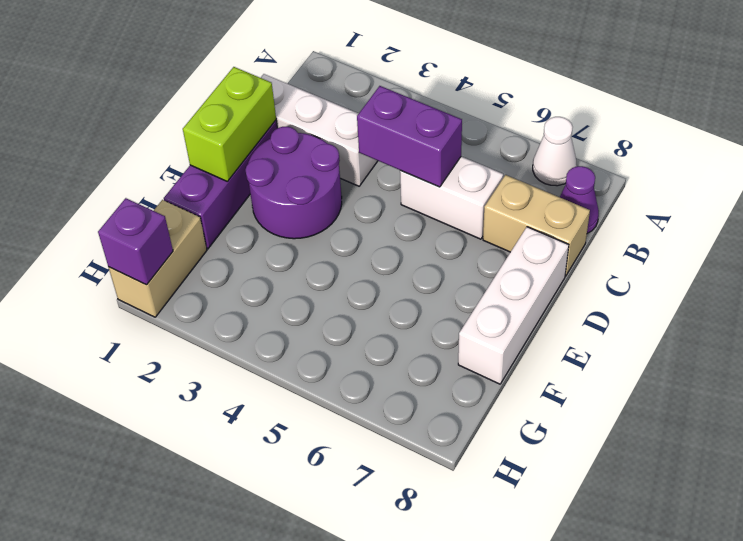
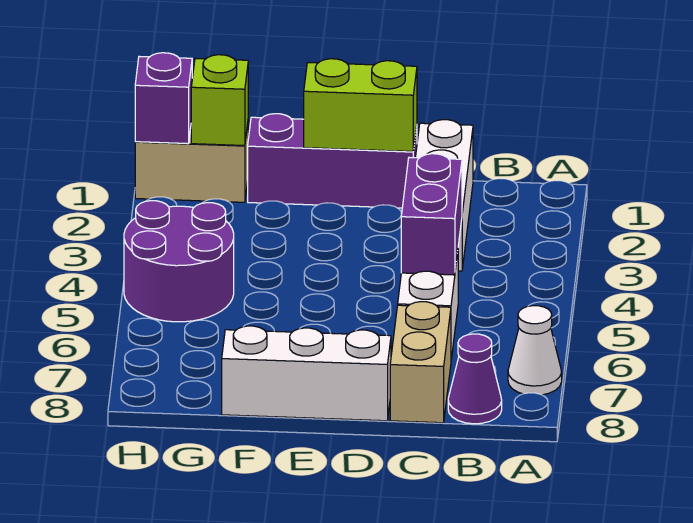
purple round brick D2:E3 level 1 -> purple round brick G4:H5 level 1
none -> lime brick G1 level 2

